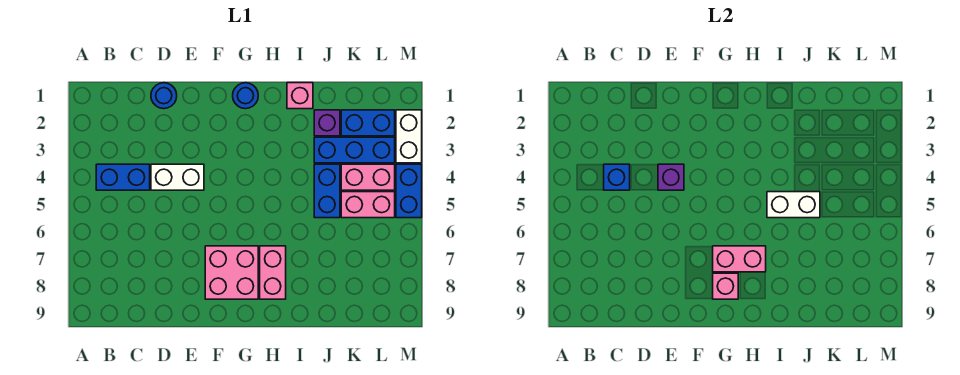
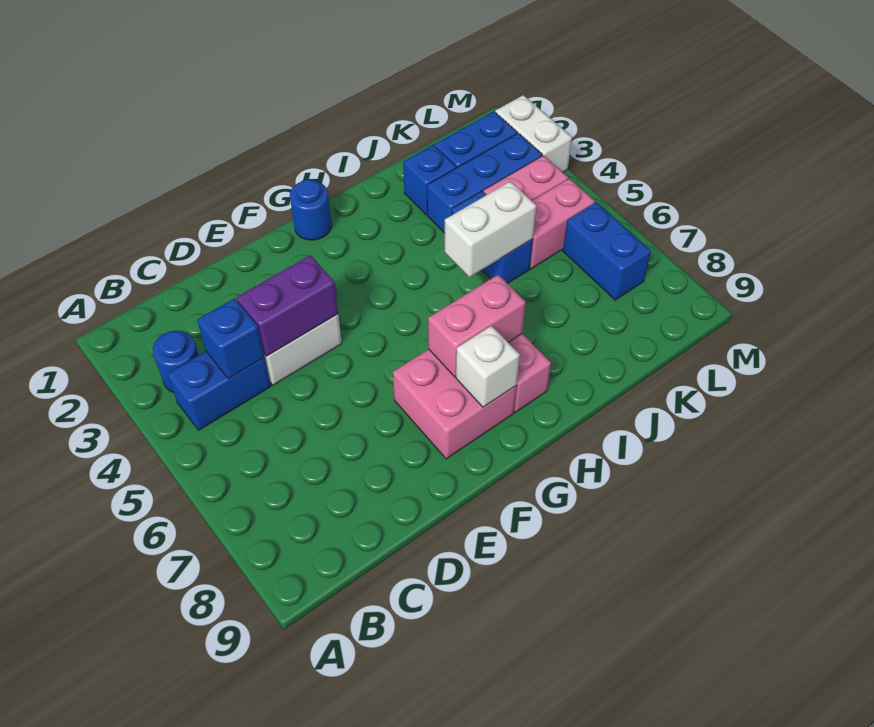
blue round brick D1 level 1 -> blue round brick B3 level 1
purple brick E4 level 2 -> purple brick D4:E4 level 2
pink brick G8 level 2 -> white brick G8 level 2
pink brick I1 level 1 -> none
purple brick J2 level 1 -> blue brick J2 level 1
blue brick M4:M5 level 1 -> blue brick L6:L7 level 1

